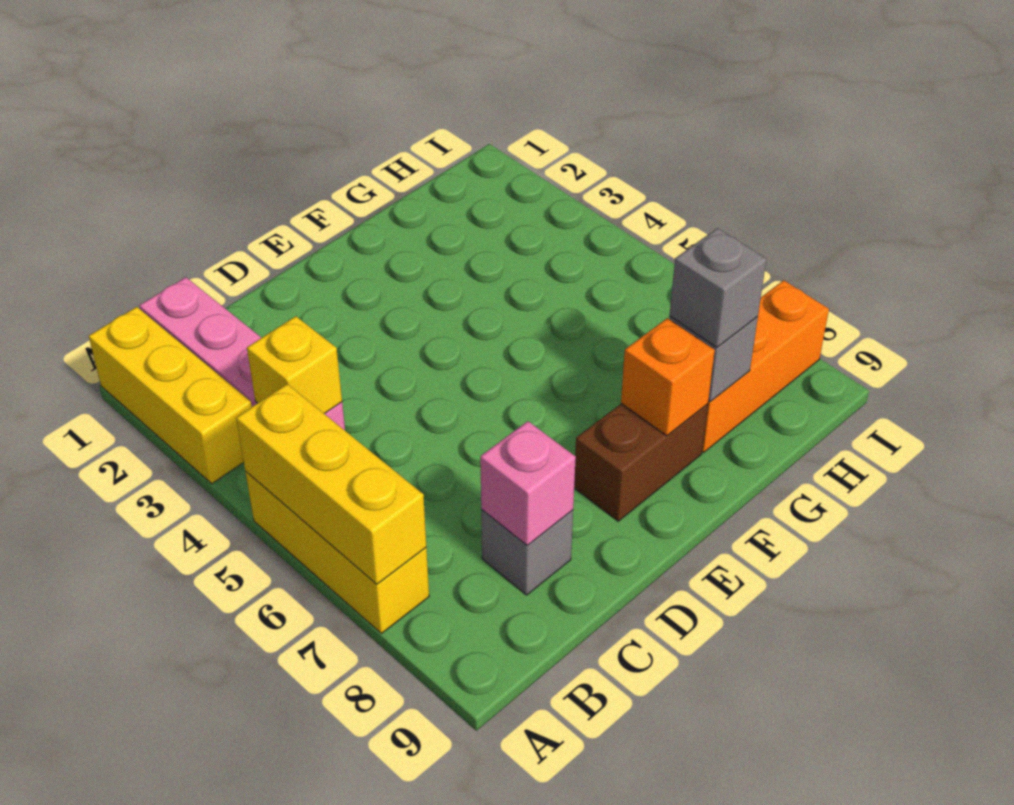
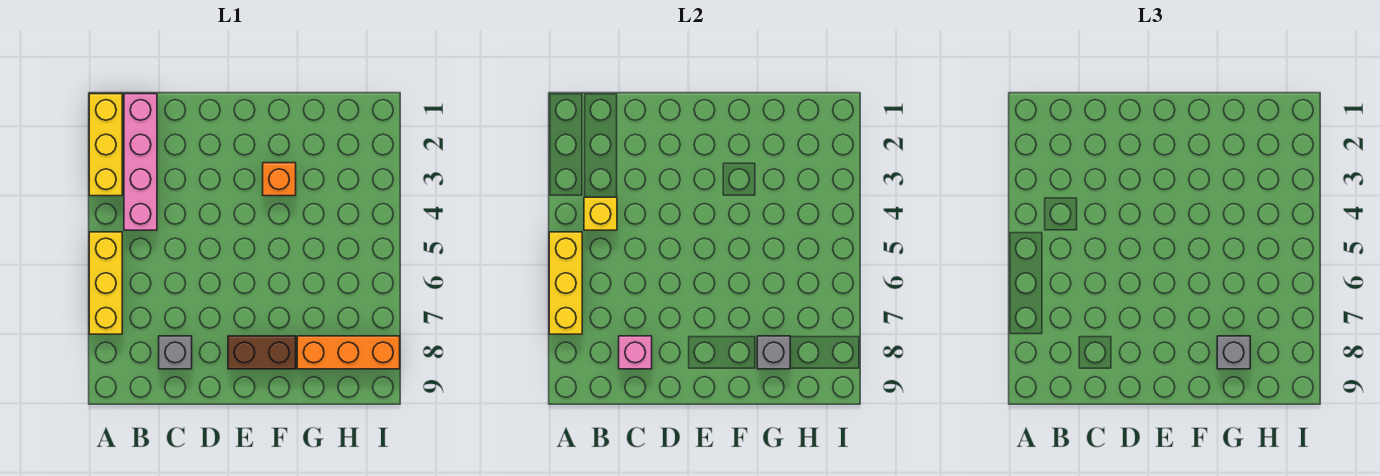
orange brick F8 level 2 -> orange brick F3 level 1

